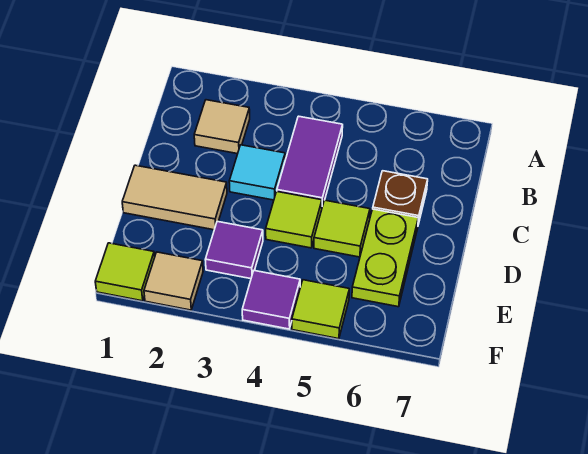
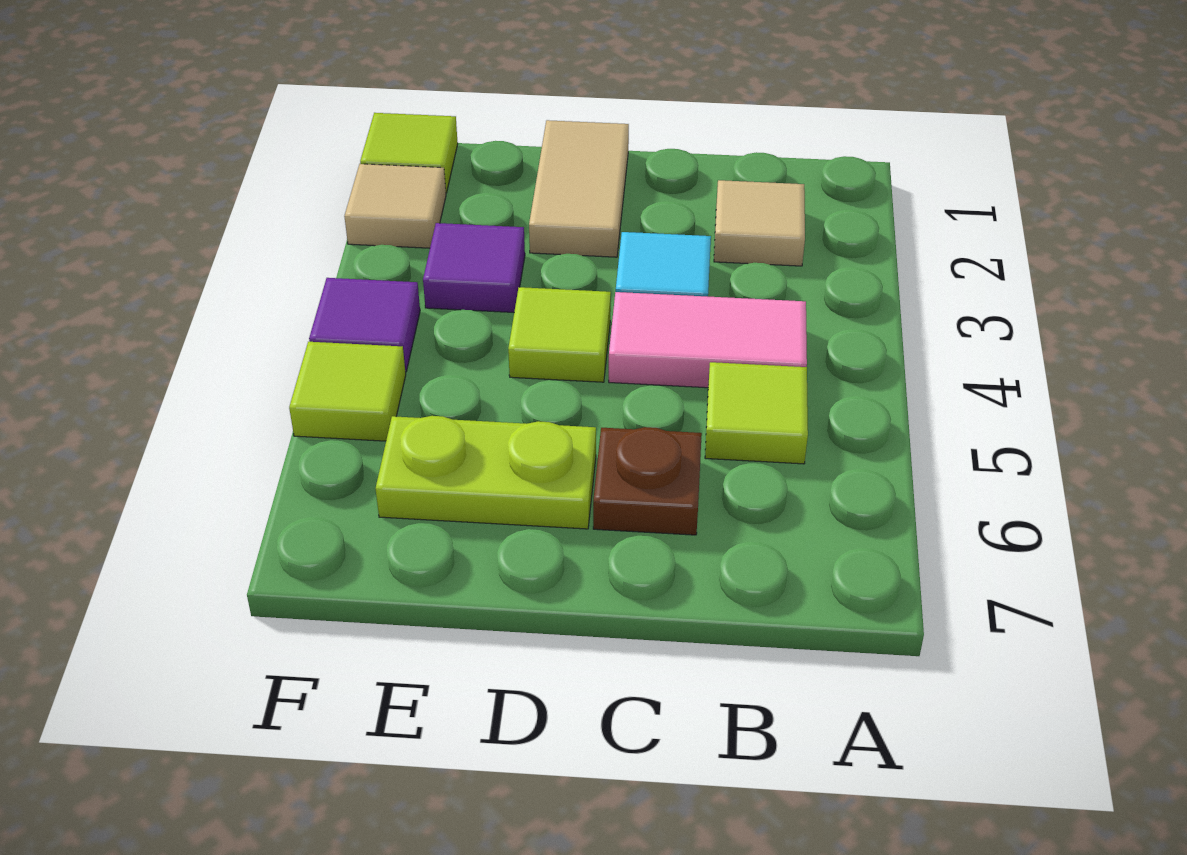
purple tile B4:C4 level 1 -> pink tile B4:C4 level 1
lime tile D5 level 1 -> lime tile B5 level 1

